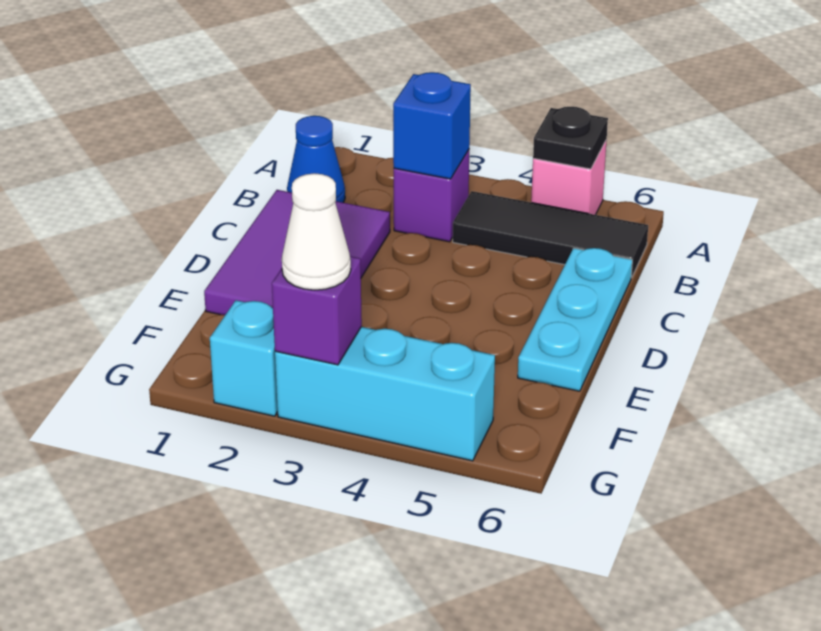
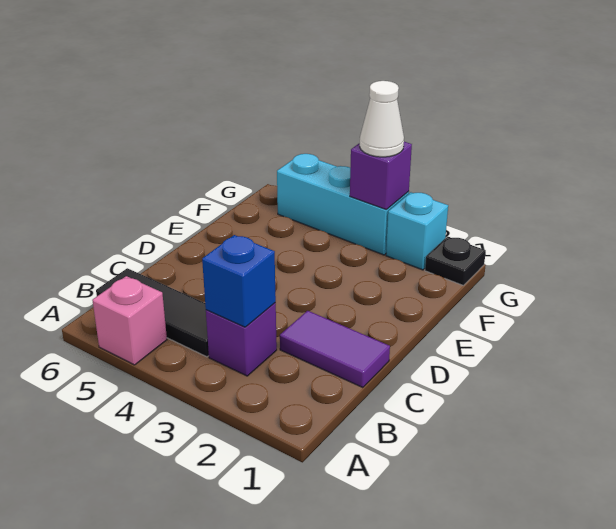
black plate A5 level 2 -> black plate G1 level 1
blue cone B1 level 1 -> none
purple tile C1:E2 level 1 -> purple tile C1:C2 level 1
cyan plate C6:E6 level 1 -> none

